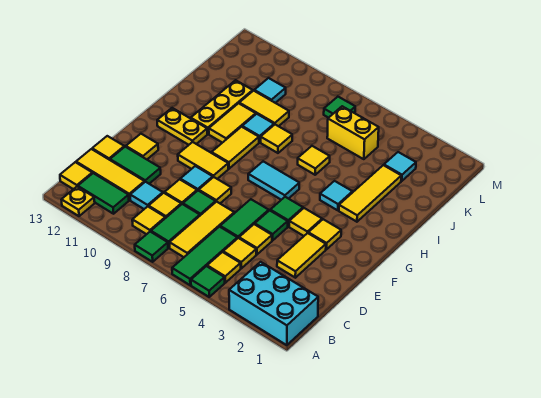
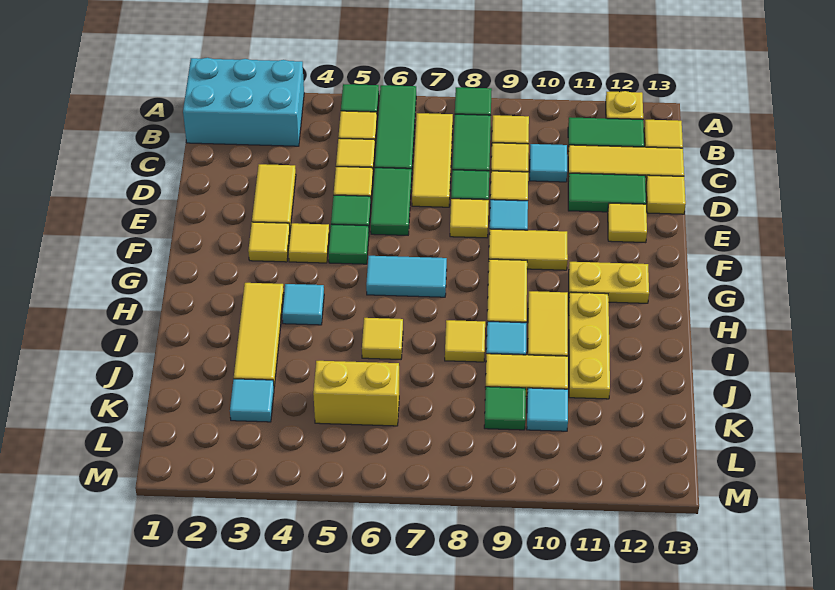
green tile L7 level 1 -> green tile K9 level 1

